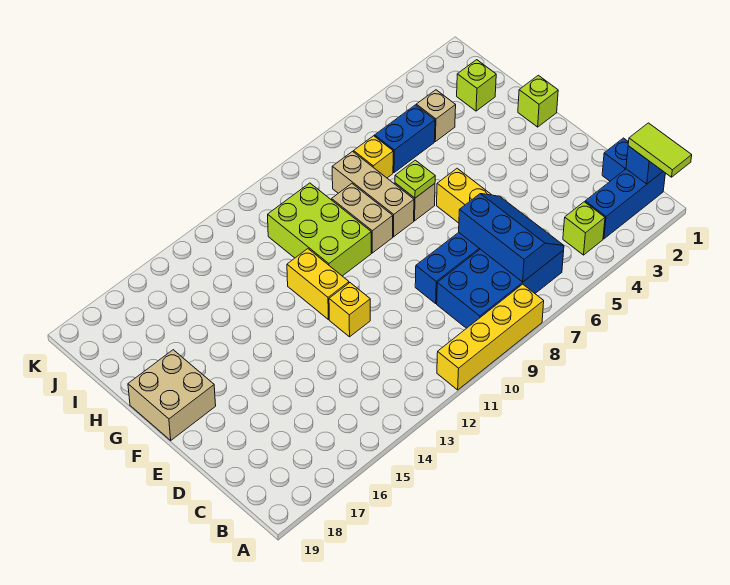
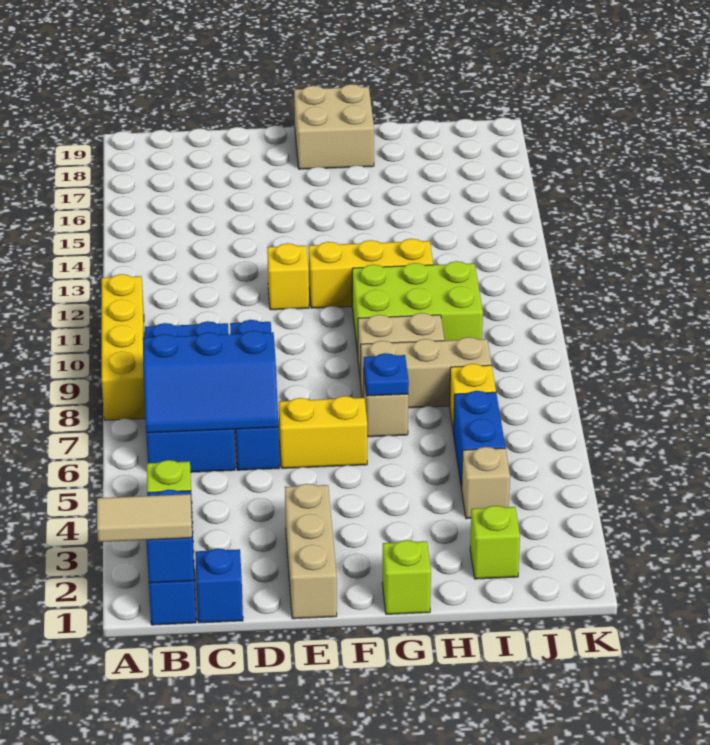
lime tile A1:B1 level 3 -> tan tile A1:B1 level 3
none -> tan brick E1:E3 level 1
yellow brick F12:G12 level 1 -> yellow brick F12:H12 level 1
lime plate G7 level 2 -> blue plate G7 level 2

